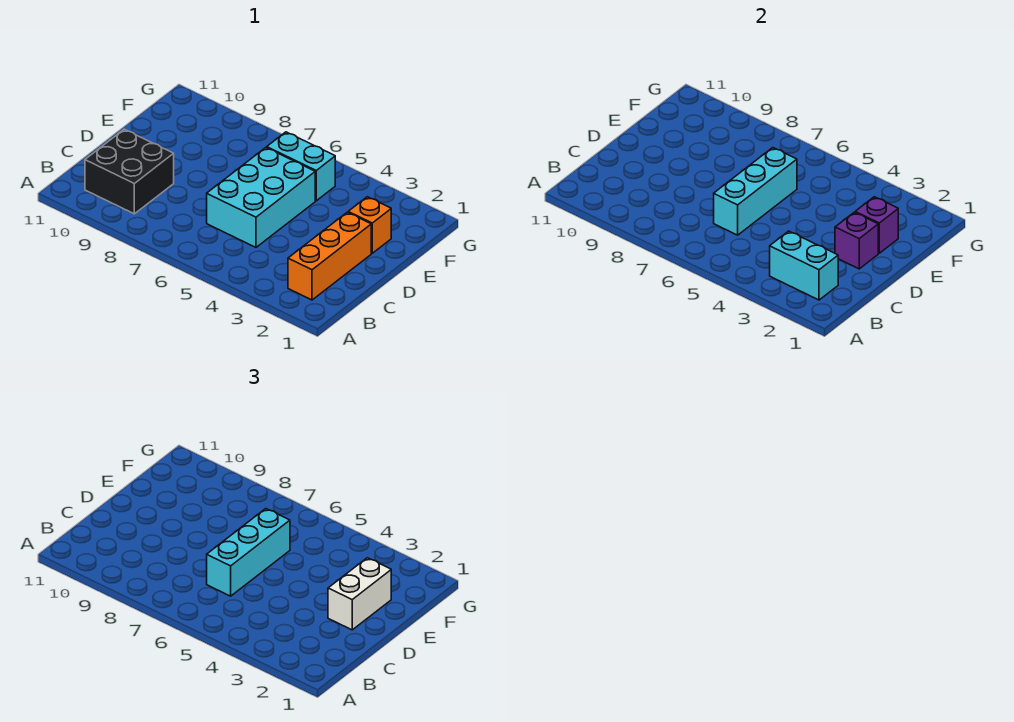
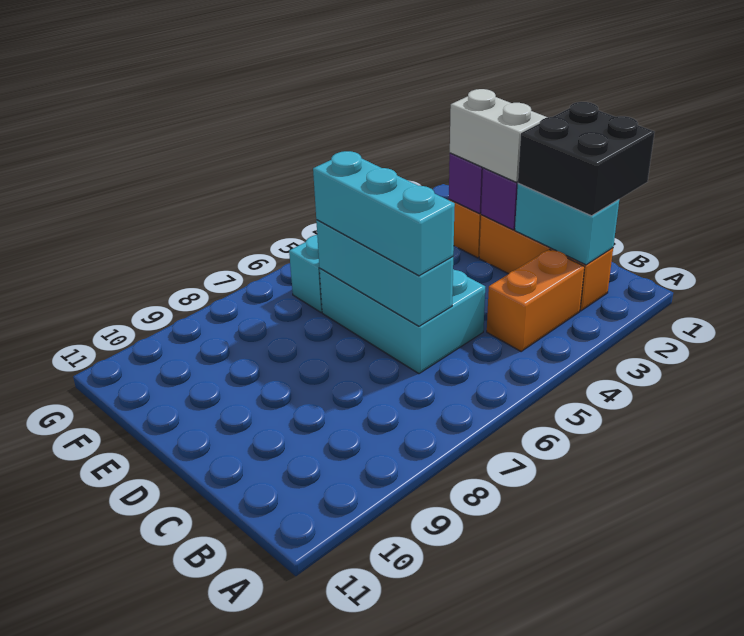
cyan brick B2:B3 level 2 -> cyan brick B2:C2 level 2
none -> orange brick B3:B4 level 1
black brick B9:C10 level 1 -> black brick B1:C2 level 3

